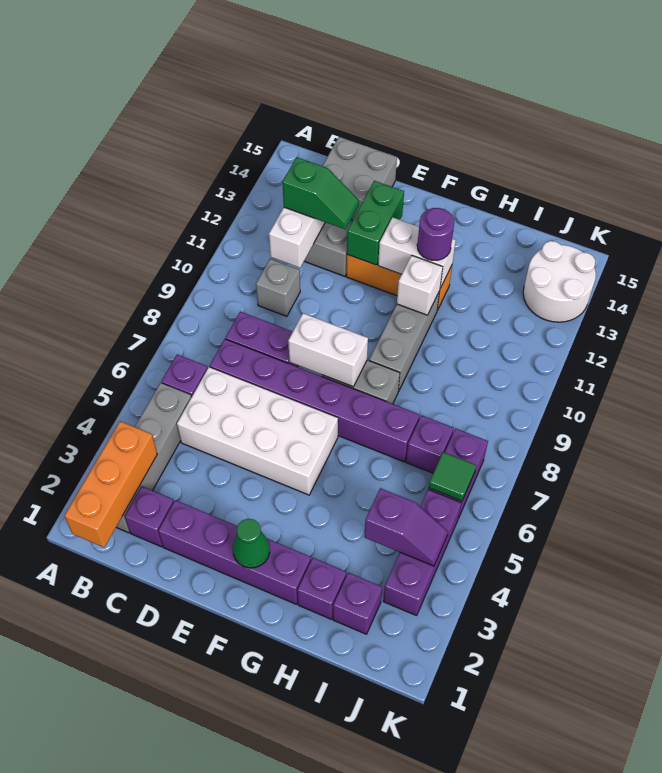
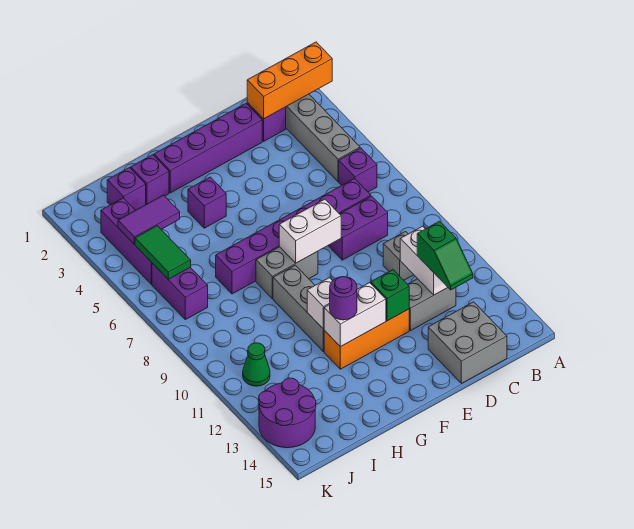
orange brick B1:B3 level 2 -> orange brick A2:C2 level 2
white brick C5:F6 level 1 -> none
green slope C12:D12 level 3 top C -> green slope C12:C13 level 3 top 12
green brick E12:E13 level 2 -> green brick E12 level 2
green cone F2 level 2 -> green cone J11 level 1
purple slope I4:J4 level 2 top I -> purple tile I4:J4 level 2
purple brick I7 level 1 -> purple brick G4 level 1
green tile J6 level 2 -> green tile J5:J6 level 2
white round brick J13:K14 level 1 -> purple round brick J13:K14 level 1

